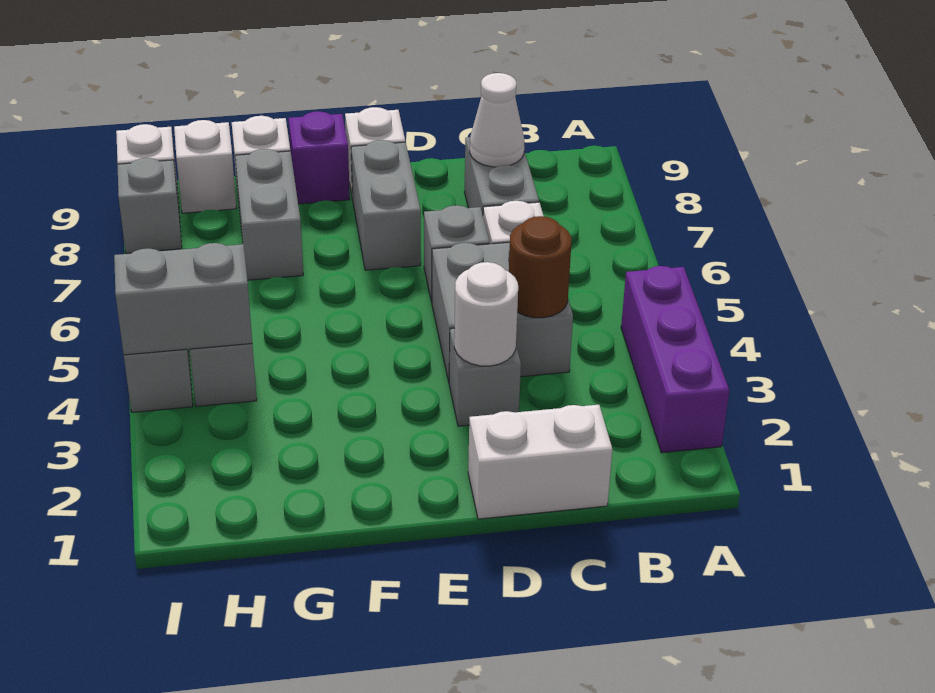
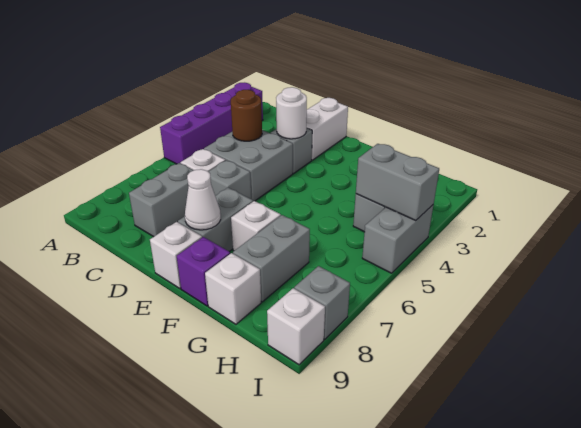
purple brick A2:A4 level 1 -> purple brick A2:A5 level 1
white brick C1:D1 level 1 -> white brick D1:D2 level 1
white cone C8 level 2 -> white cone E8 level 2
white brick H9 level 1 -> white brick F7 level 1

